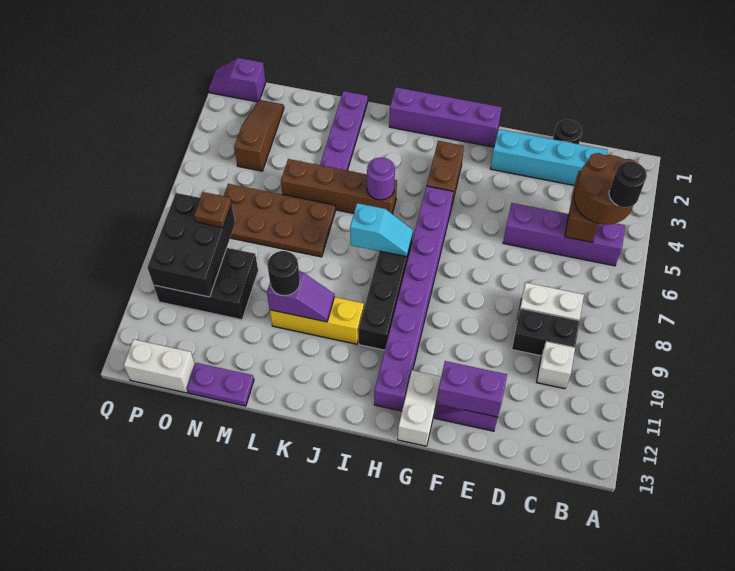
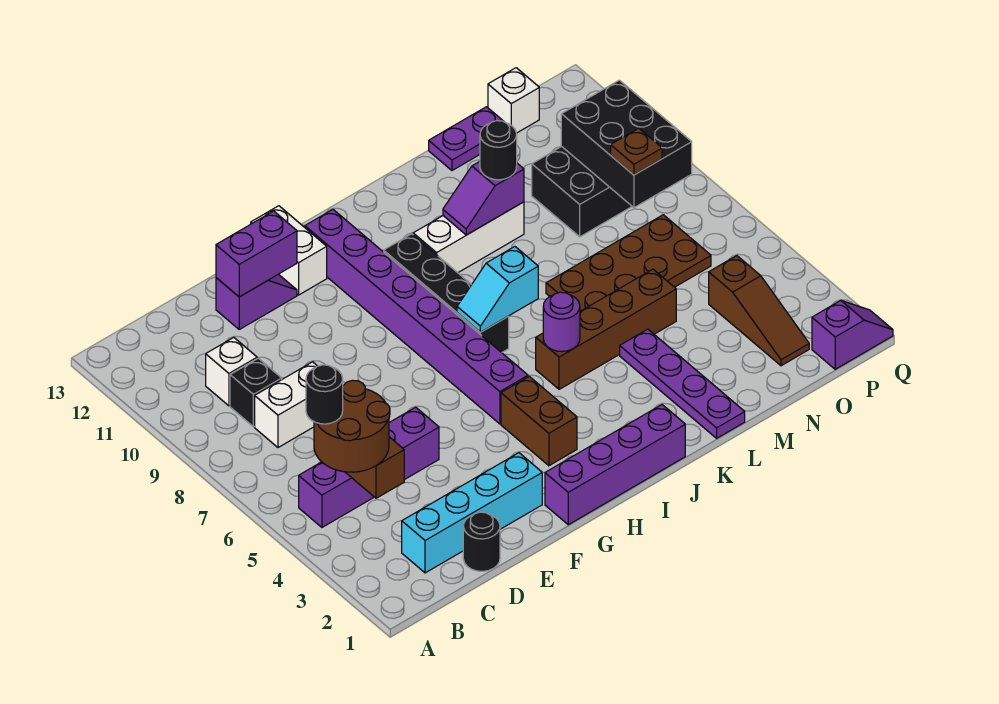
black brick C9:D9 level 1 -> black brick C9 level 1
yellow brick J10:L10 level 1 -> white brick J10:L10 level 1
white brick O13:P13 level 1 -> white brick O13 level 1

